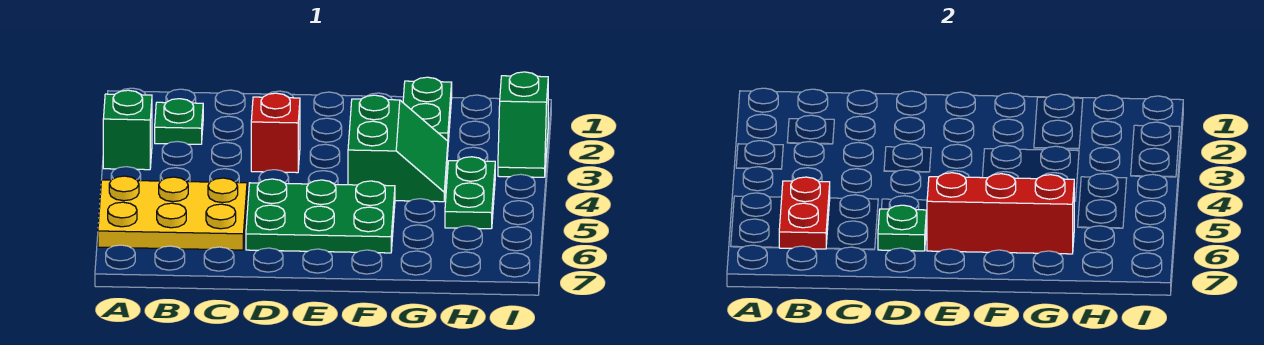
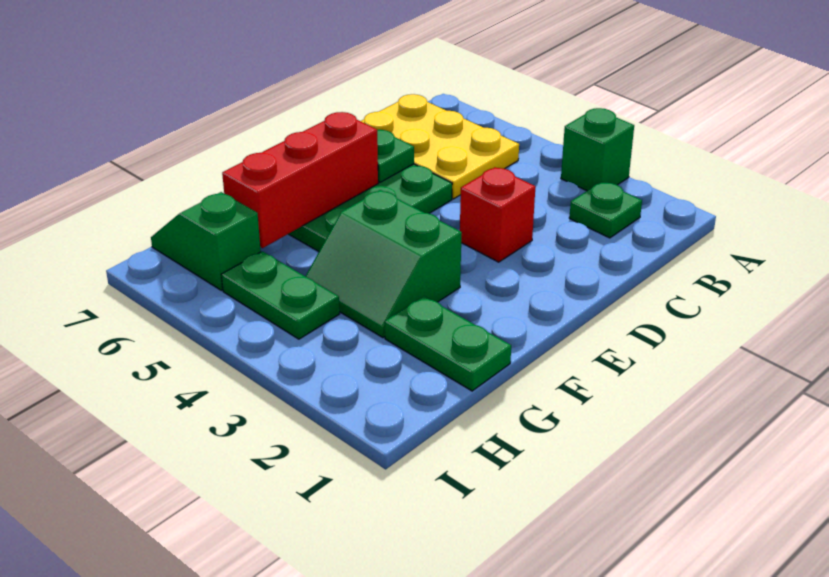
yellow plate A5:C6 level 1 -> yellow plate B5:C7 level 1
red plate B5:B6 level 2 -> none
green slope I2:I3 level 1 top 2 -> green slope H6:H7 level 1 top 6

